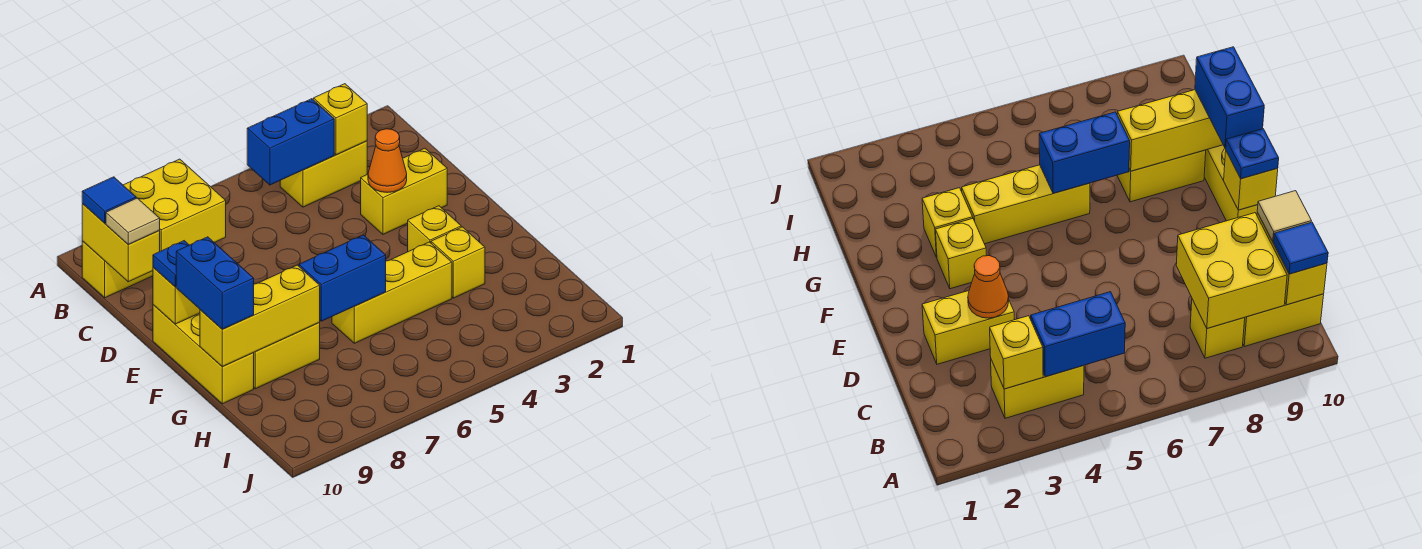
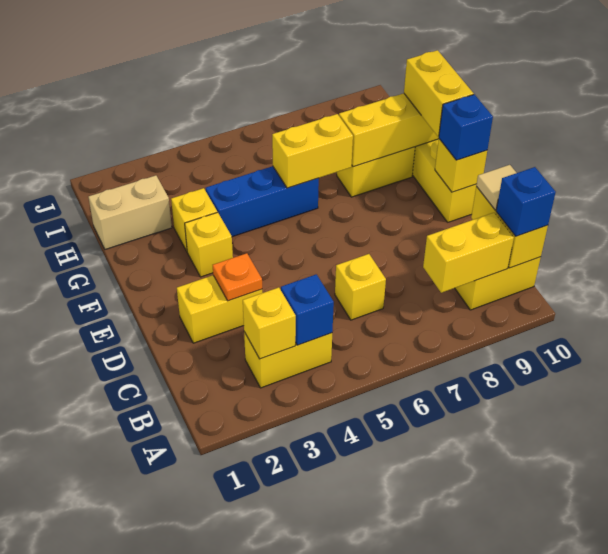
blue brick B4:B5 level 2 -> blue brick B4 level 2
yellow brick B8 level 1 -> yellow brick C6 level 1
yellow brick B8:C9 level 2 -> yellow brick B8:B9 level 2
blue tile B10 level 3 -> blue brick B10 level 3
orange cone D3 level 2 -> orange plate D3 level 2
blue plate E10 level 3 -> blue brick E10 level 3
blue brick F10:G10 level 3 -> yellow brick F10:G10 level 3
yellow brick G4:G6 level 1 -> blue brick G4:G6 level 1
blue brick G6:G7 level 2 -> yellow brick G6:G7 level 2
none -> tan brick H1:H2 level 1

